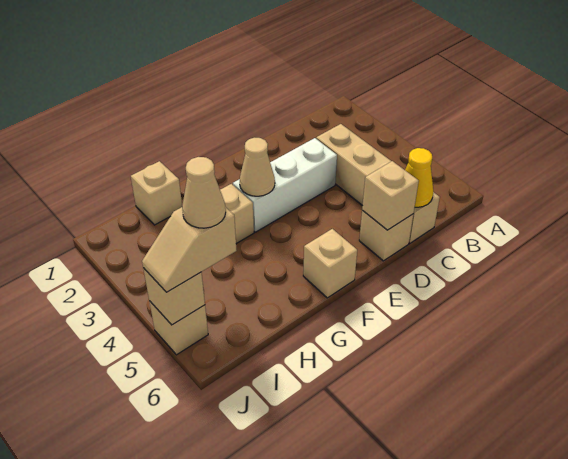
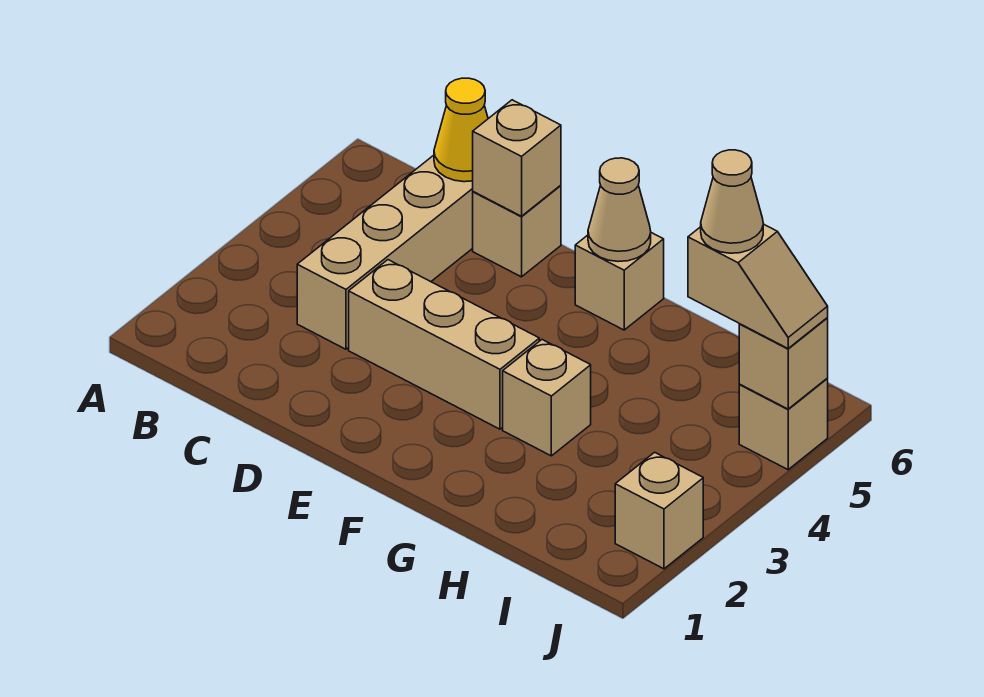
white brick D3:F3 level 1 -> tan brick D3:F3 level 1
tan cone F3 level 2 -> tan cone F6 level 2
tan brick H1 level 1 -> tan brick J2 level 1

